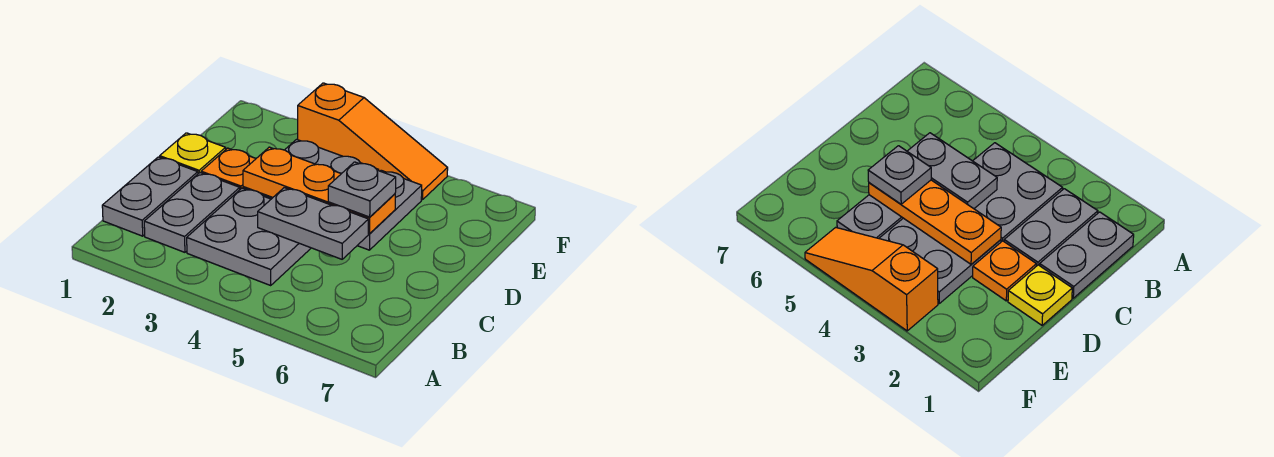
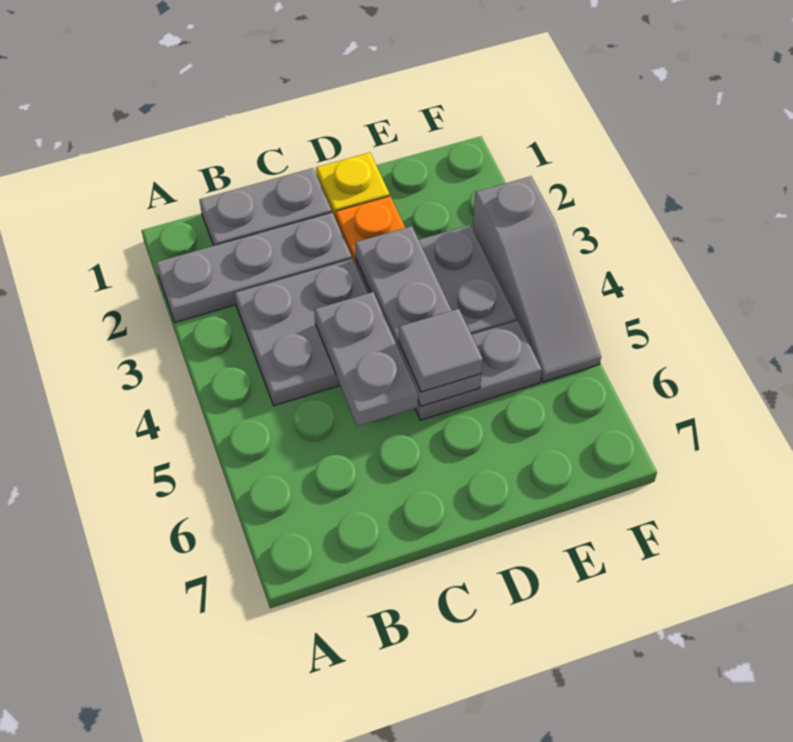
grey plate B2:C2 level 1 -> grey plate A2:C2 level 1
orange plate D3:D5 level 2 -> grey plate D3:D5 level 2
grey plate D5 level 3 -> grey tile D5 level 3
orange slope F3:F5 level 1 top 3 -> grey slope F3:F5 level 1 top 3

